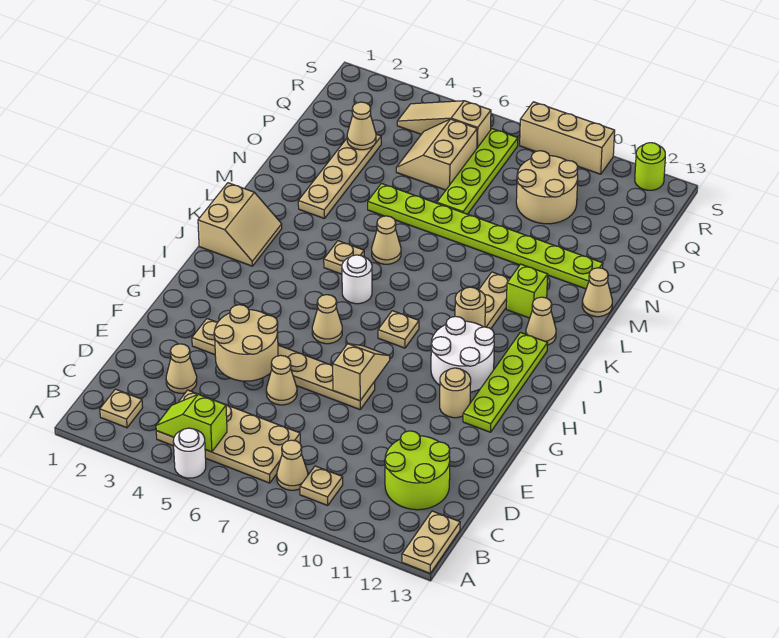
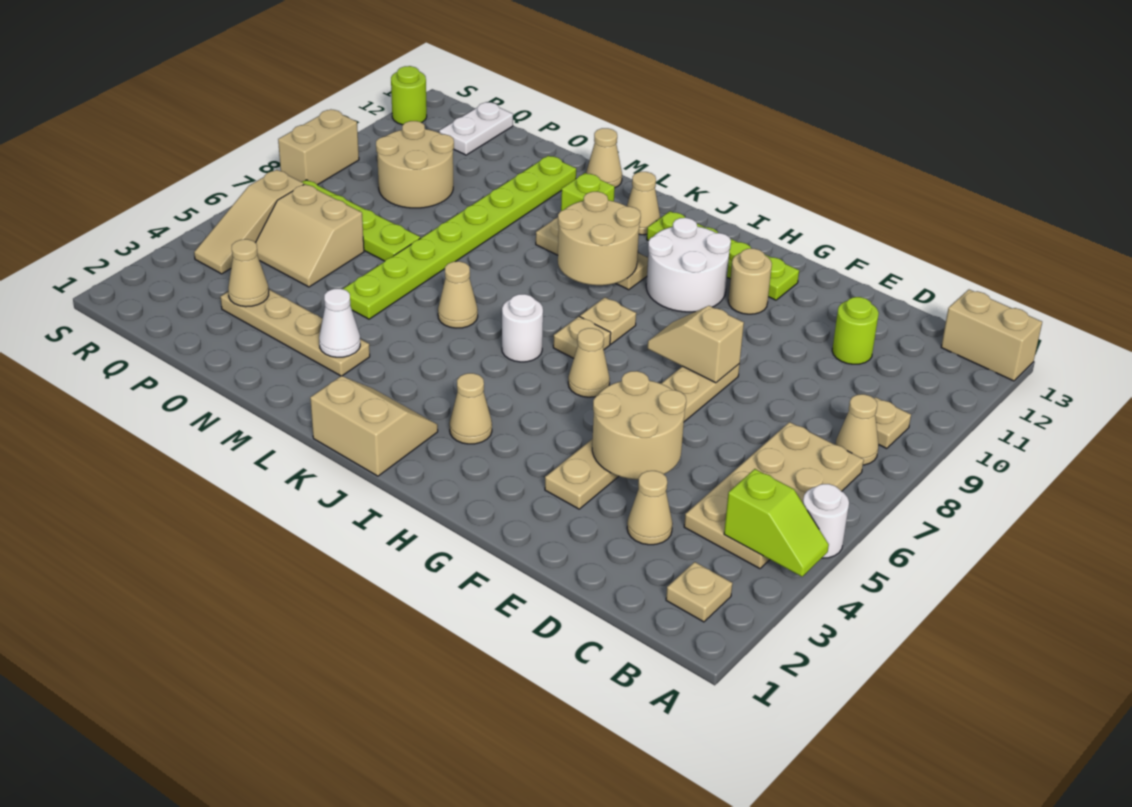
tan plate A13:B13 level 1 -> tan brick A13:B13 level 1
lime slope B4:B5 level 2 top 5 -> lime slope A4:B4 level 2 top B
lime round brick C11:D12 level 1 -> lime round brick D11 level 1
tan cone E6 level 1 -> tan cone I3 level 1
tan round brick J10 level 2 -> tan round brick J9:K10 level 2
tan plate K5 level 1 -> tan plate I7 level 1
none -> white cone M3 level 2
none -> white plate Q12:Q13 level 1
tan brick S8:S10 level 1 -> tan brick S8:S9 level 1

